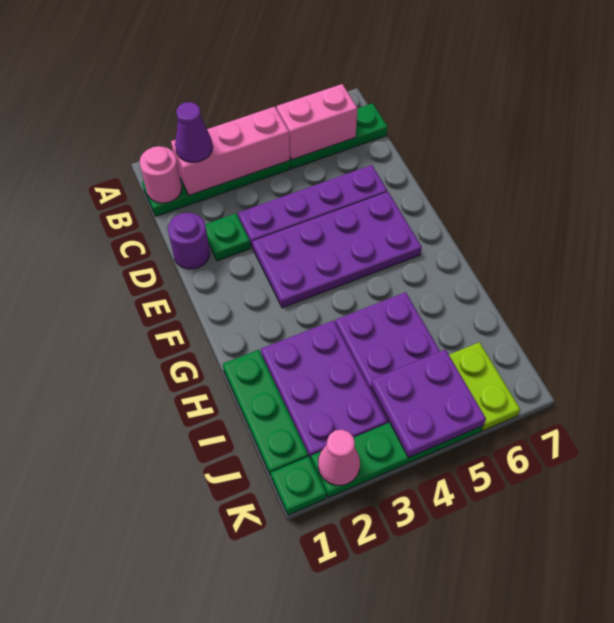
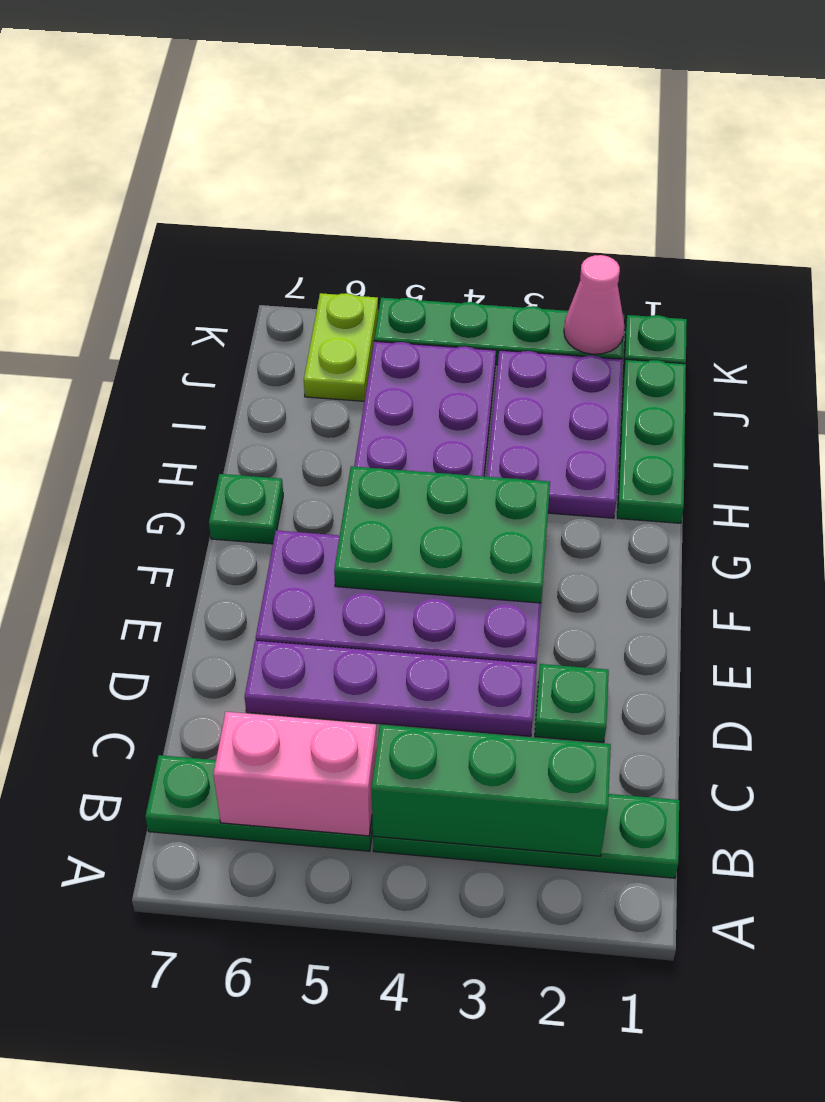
pink round brick B1 level 2 -> none
pink brick B2:B4 level 2 -> green brick B2:B4 level 2
purple cone B2 level 3 -> none
purple round brick D1 level 1 -> none
none -> green plate F3:G5 level 2
none -> green plate G7 level 1
purple plate J4:K5 level 2 -> none

